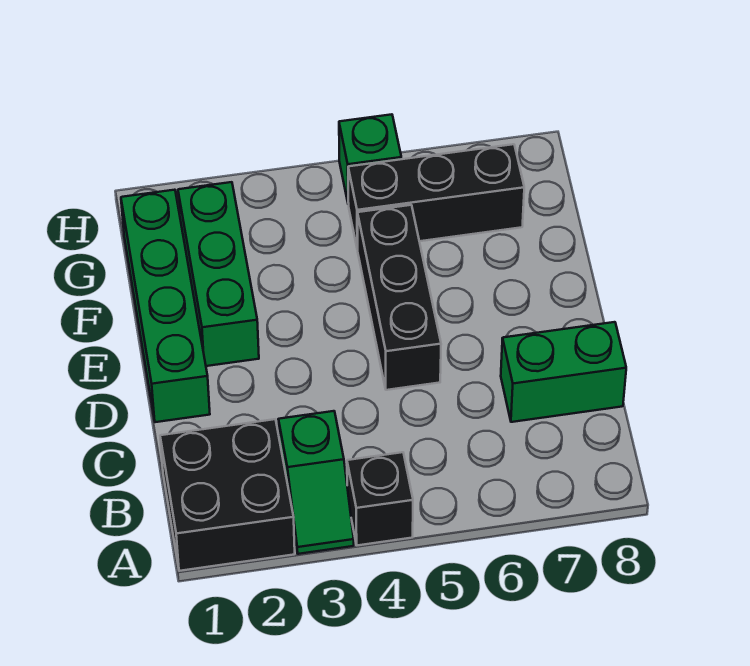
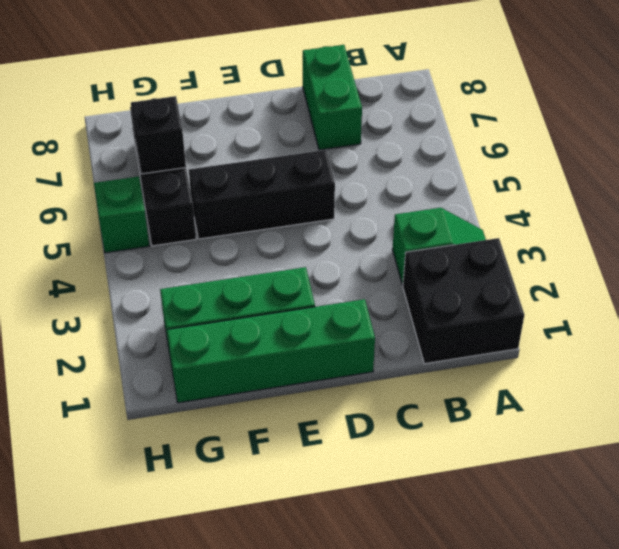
black brick A4 level 1 -> black brick G6 level 2

